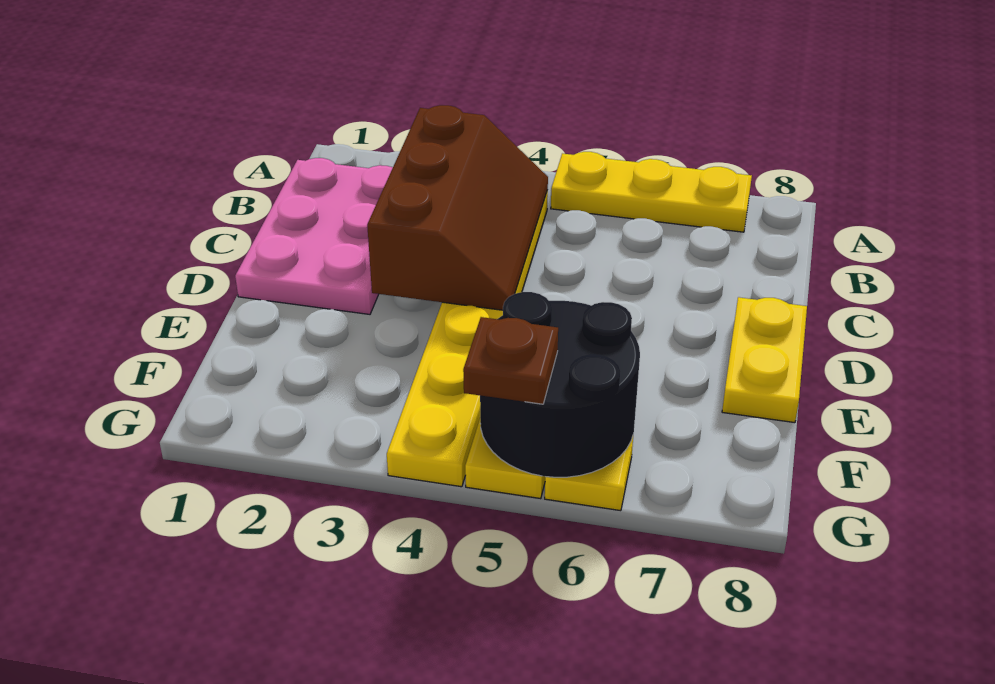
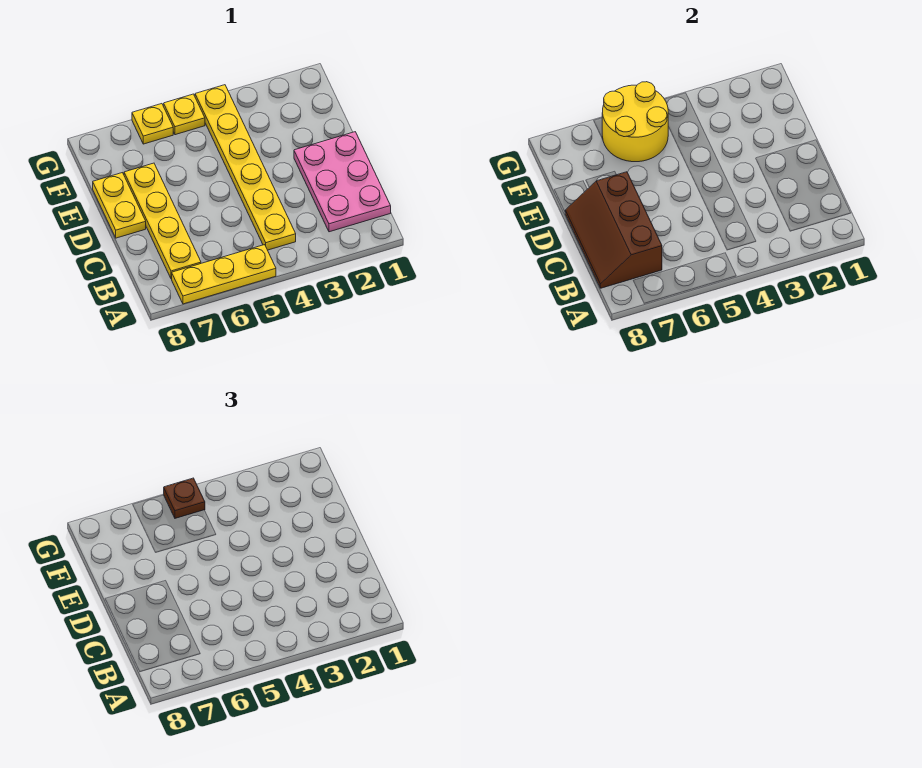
brown slope B3:D4 level 2 top 3 -> brown slope B7:D8 level 2 top 7
none -> yellow plate B7:E7 level 1
black round brick F5:G6 level 2 -> yellow round brick F5:G6 level 2

